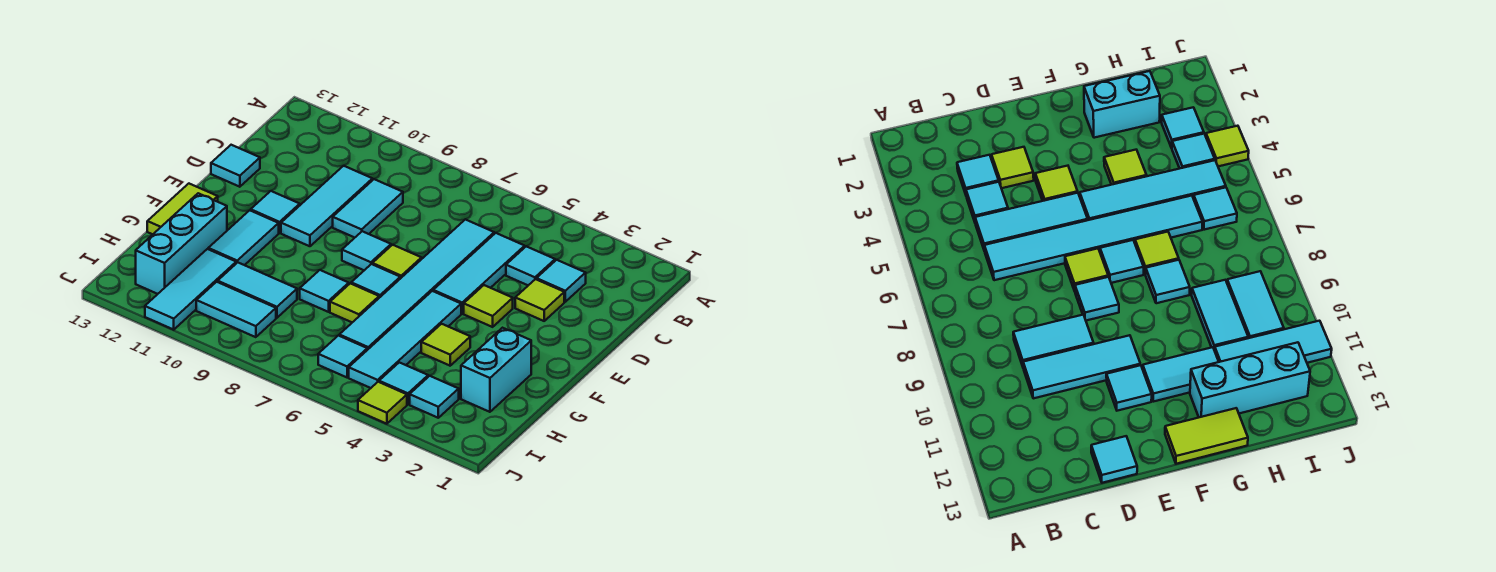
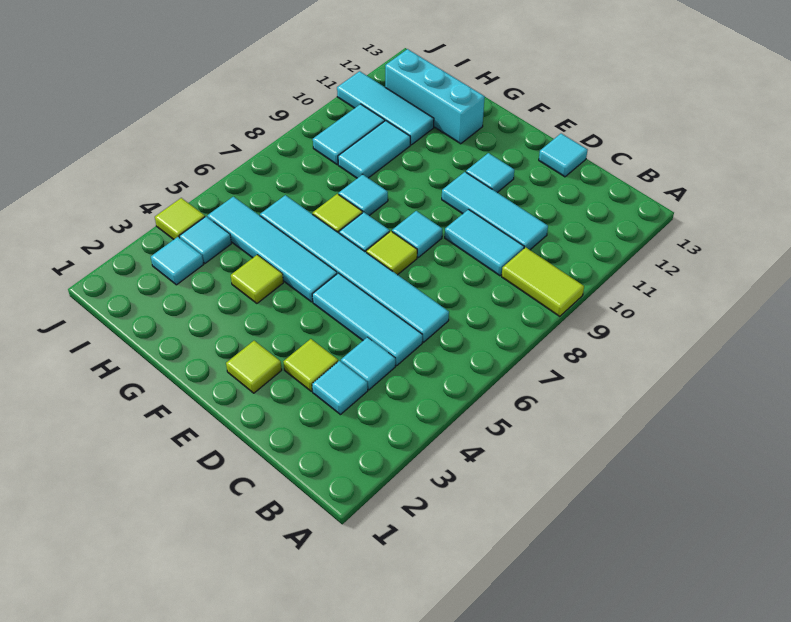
lime tile E4 level 1 -> lime tile E2 level 1
cyan tile F11:G11 level 1 -> none
lime tile F13:G13 level 1 -> lime tile A9:B9 level 1
cyan brick G2:H2 level 1 -> none
cyan tile I6 level 1 -> none

